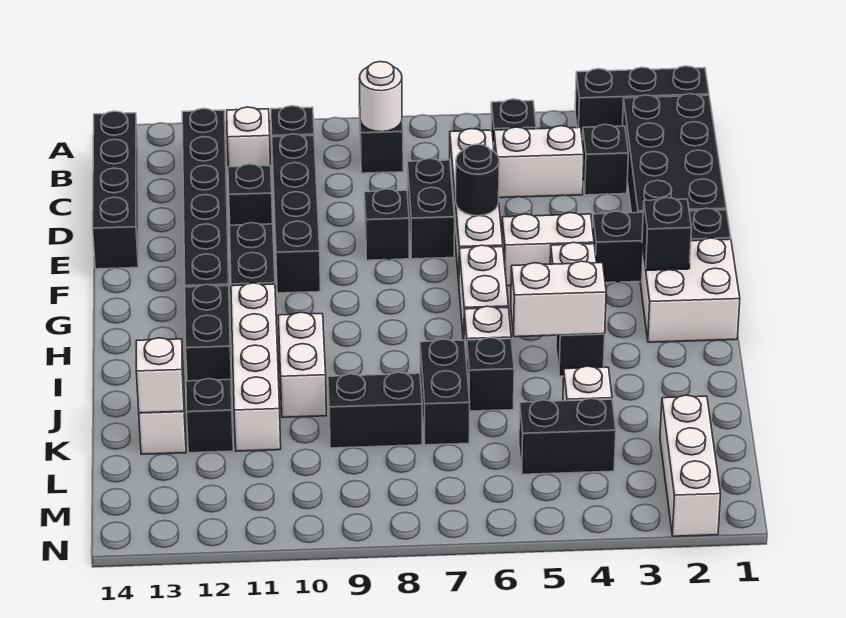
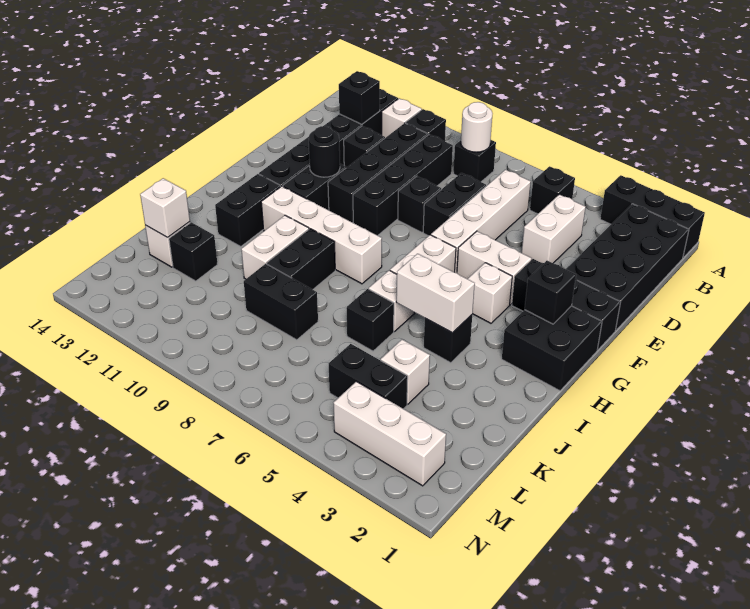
black brick B14:E14 level 1 -> black brick C9:F9 level 1
black brick C3 level 1 -> black brick C12 level 2
white brick C4:C5 level 1 -> white brick C4:D4 level 1
black round brick E6 level 2 -> black round brick F11 level 2
white brick G1:H2 level 1 -> black brick G1:H2 level 1
white brick H11:K11 level 1 -> white brick H8:H11 level 1
black brick J7:K7 level 1 -> black brick I9:J9 level 1
white brick L2:N2 level 1 -> white brick M2:M4 level 1

